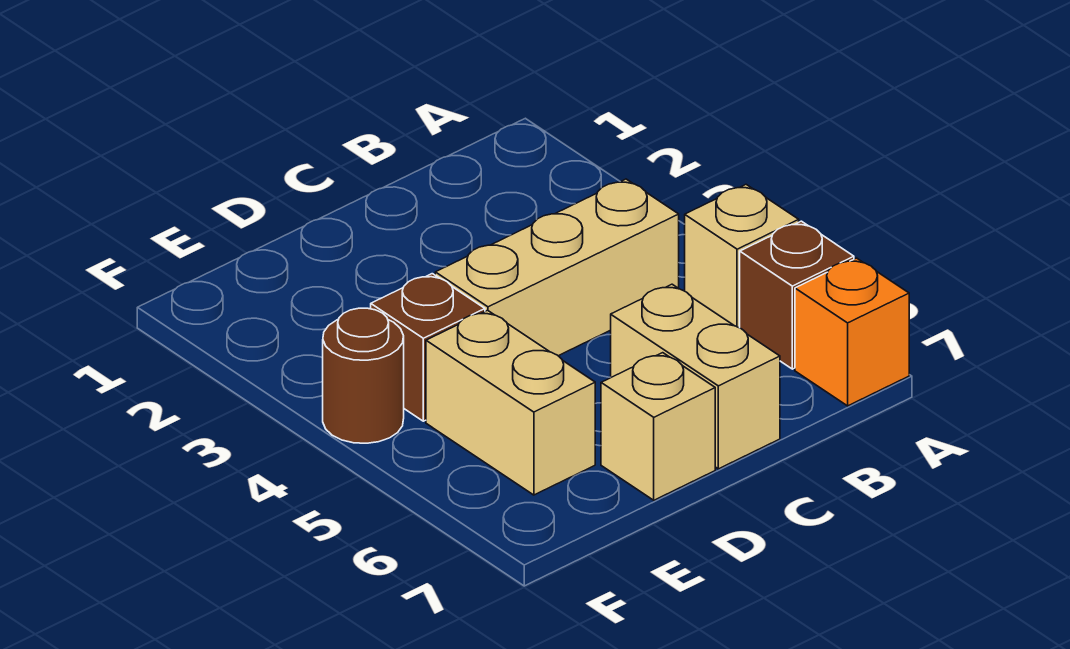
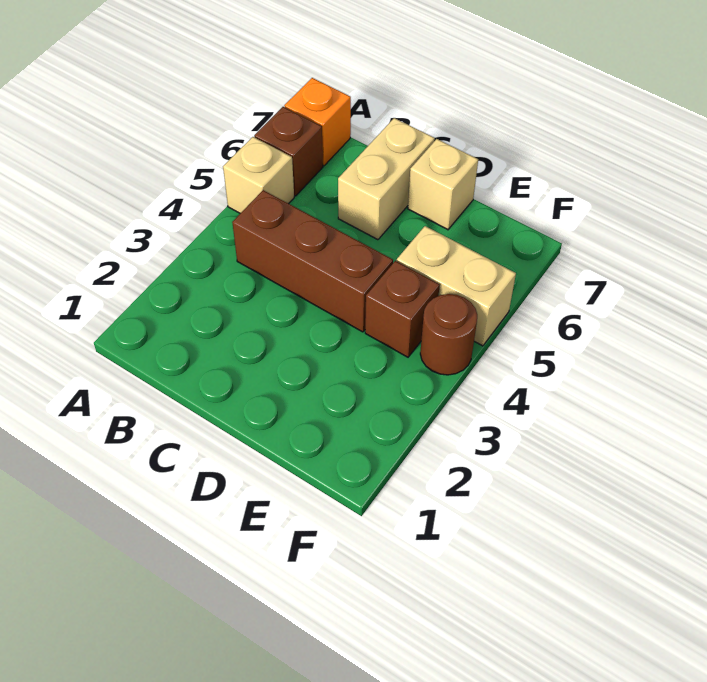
tan brick B4:D4 level 1 -> brown brick B4:D4 level 1
tan brick E5:E6 level 1 -> tan brick E5:F5 level 1

